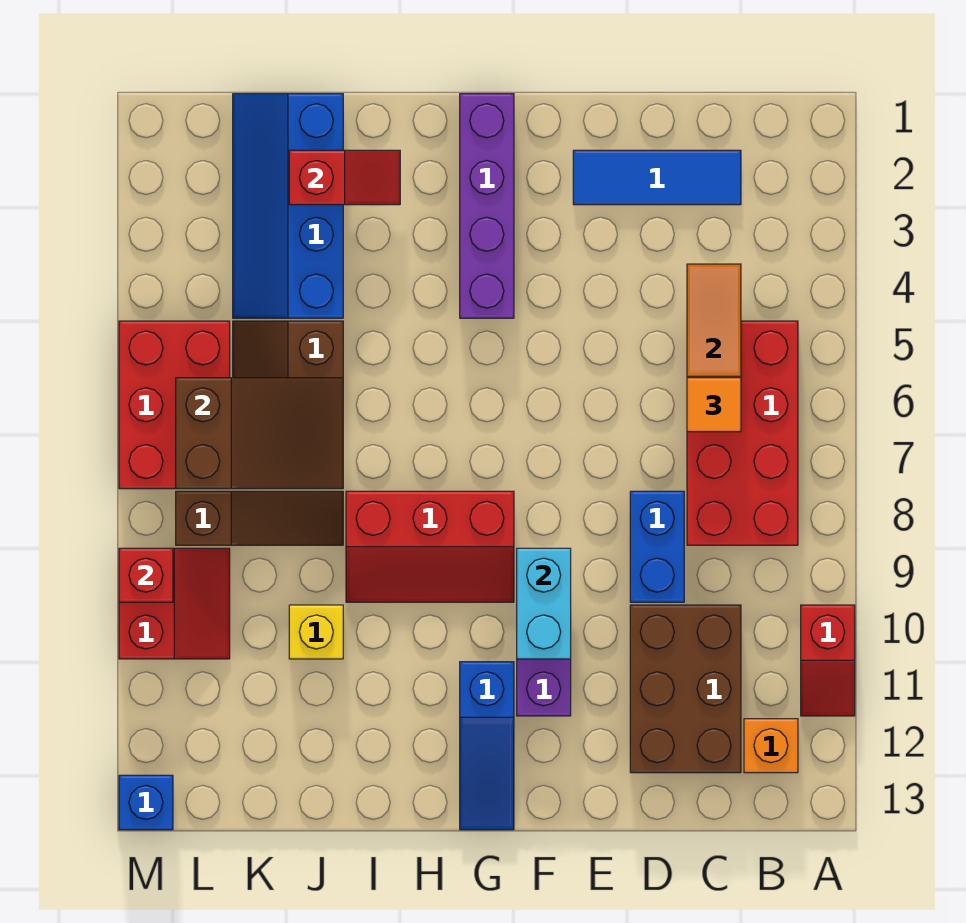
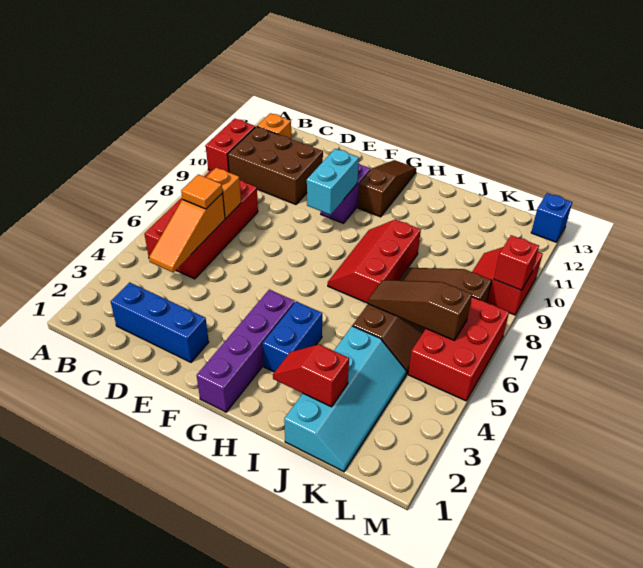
red slope A10:A11 level 1 top 10 -> red brick A10:A11 level 1
blue tile C2:E2 level 1 -> blue brick C2:E2 level 1
none -> orange brick C7 level 2
brown brick C10:D12 level 1 -> brown brick B10:D11 level 1
blue brick D8:D9 level 1 -> blue brick H3:H4 level 1
red slope G8:I9 level 1 top 8 -> red slope H7:I9 level 1 top I
blue slope G11:G13 level 1 top 11 -> brown slope G11:G13 level 1 top 11
blue slope J1:K4 level 1 top J -> cyan slope J1:K4 level 1 top J
brown slope J6:L7 level 2 top L -> brown slope J6:L6 level 2 top L
yellow brick J10 level 1 -> none

